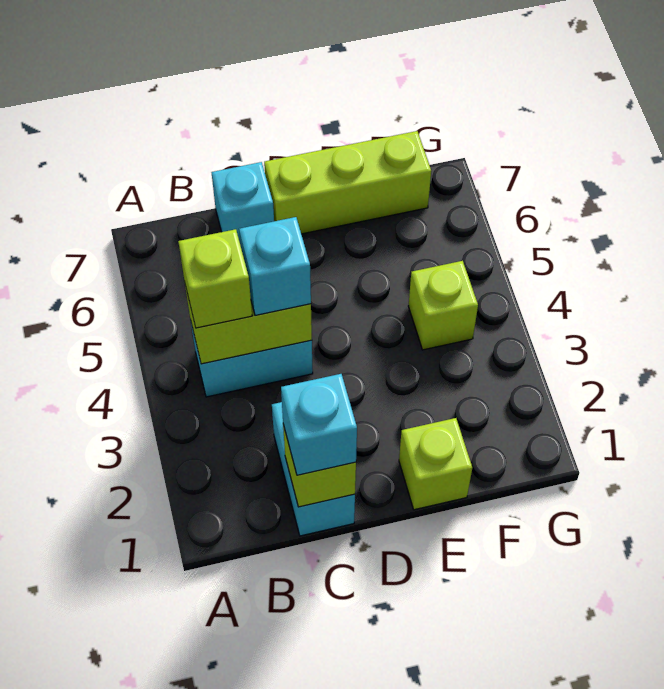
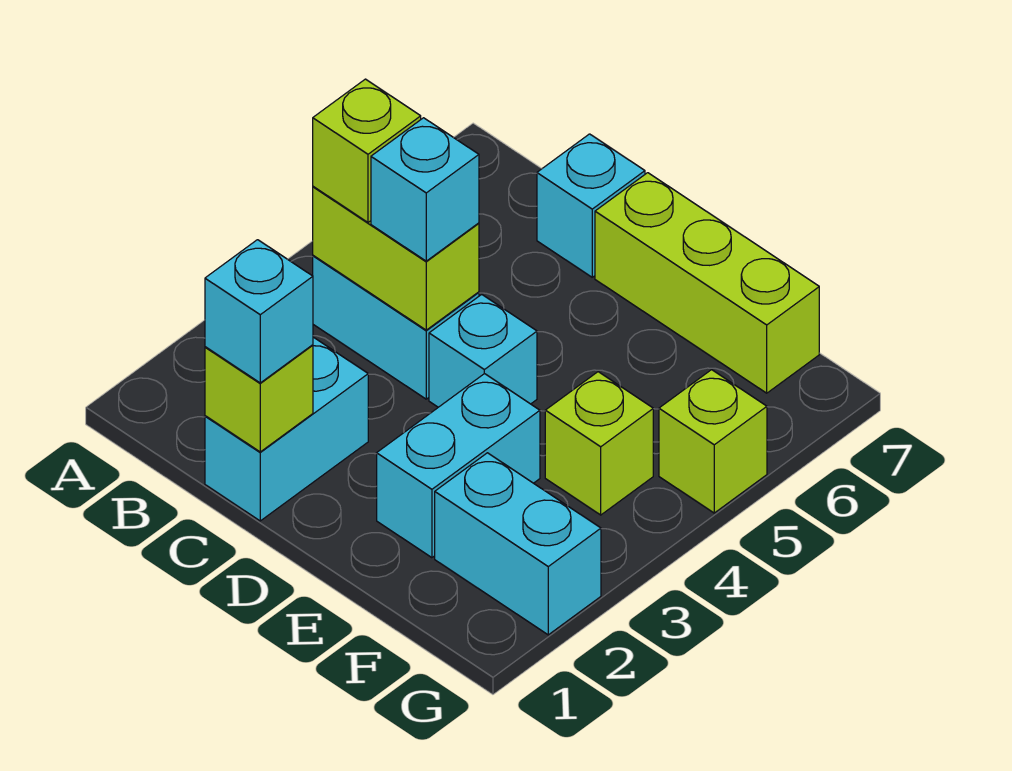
none -> cyan brick D4 level 1
lime brick E1 level 1 -> lime brick G5 level 1
none -> cyan brick E2:E3 level 1
none -> cyan brick F2:G2 level 1

